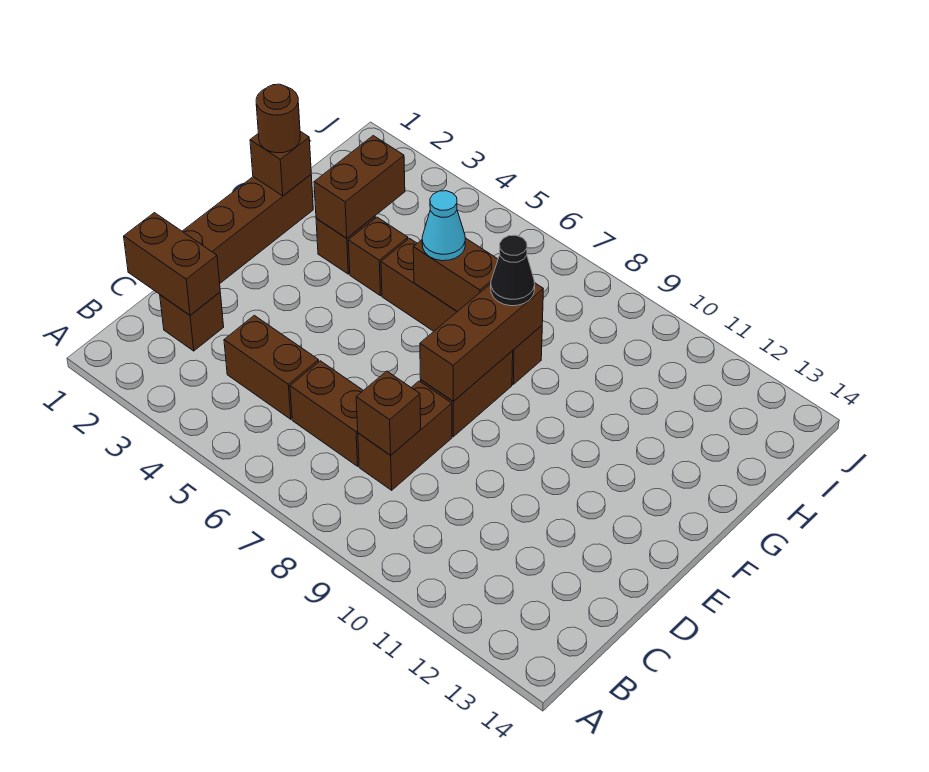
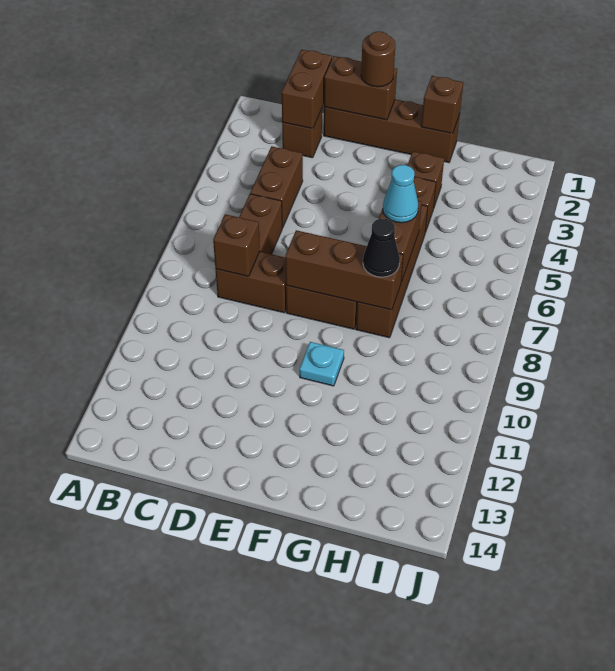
none -> cyan plate F10 level 1
brown round brick G1 level 3 -> brown round brick E1 level 3
brown brick G3:H3 level 2 -> brown brick D1:E1 level 2

